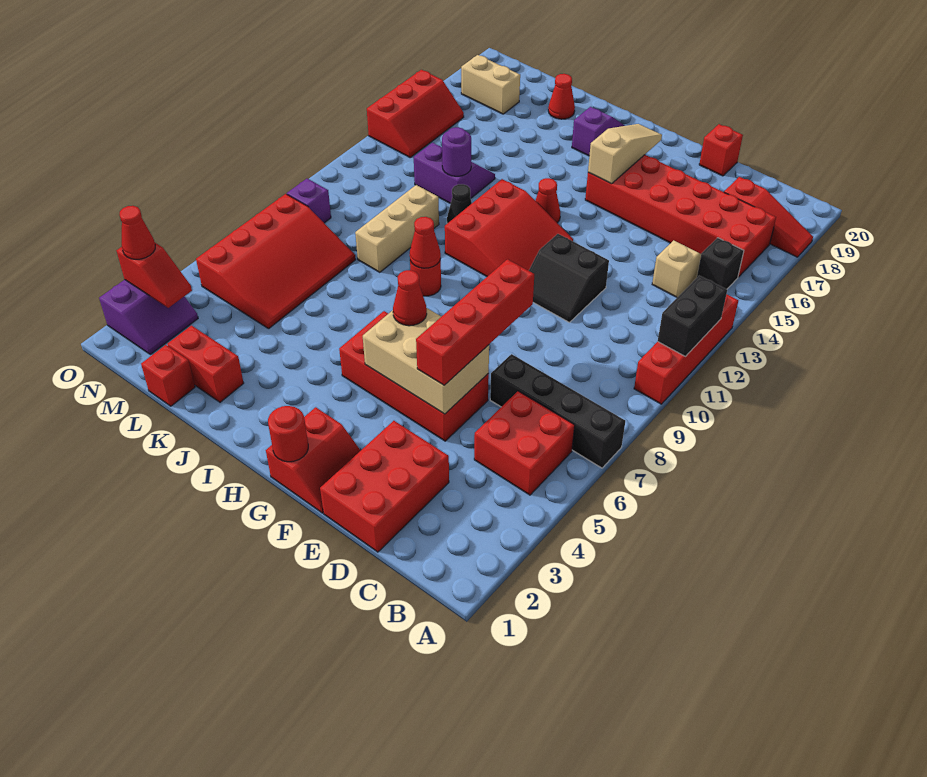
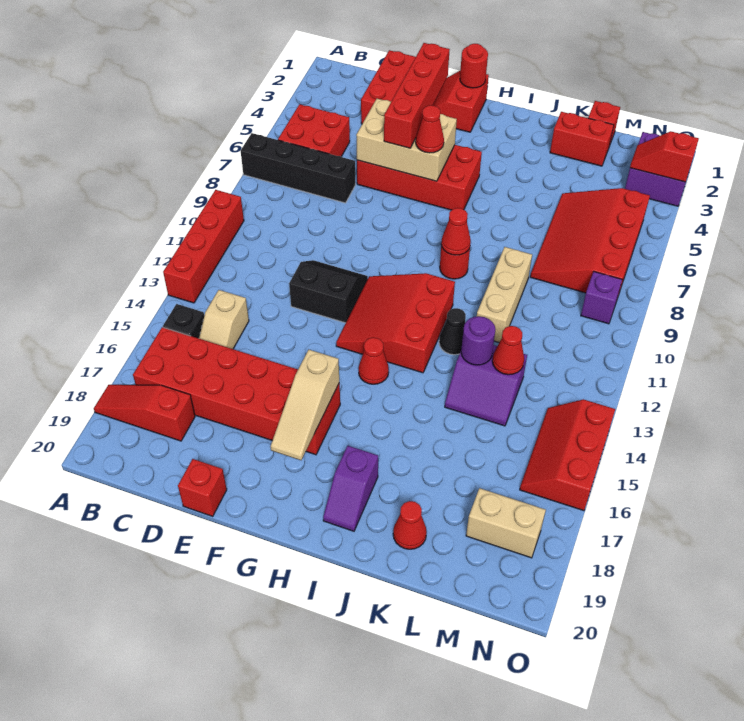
black brick A11:A12 level 2 -> none
red brick E5:E8 level 3 -> red brick F3:F6 level 3
purple slope N2:O3 level 1 top O -> purple brick N2:O3 level 1
red cone O3 level 3 -> red cone L13 level 2

